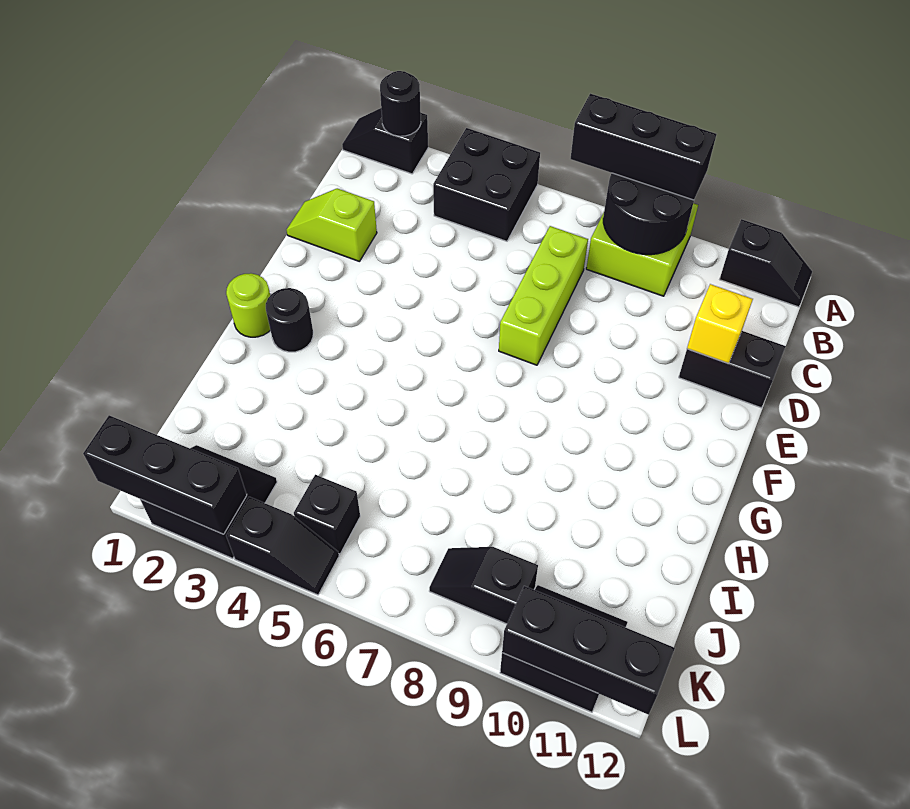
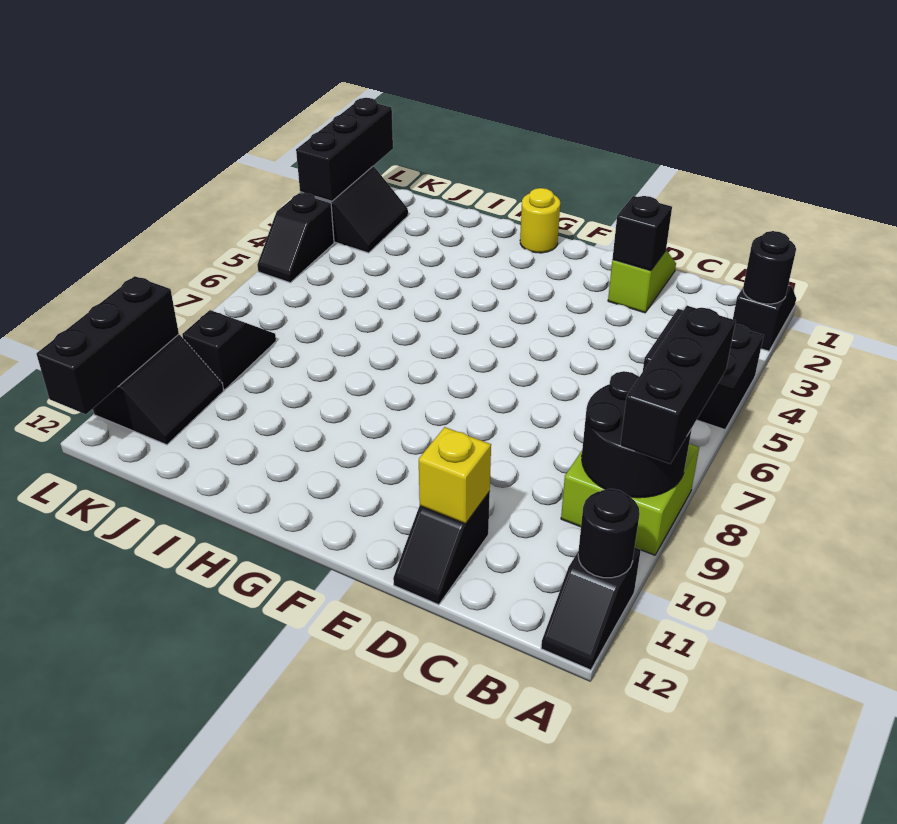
lime brick C7:E7 level 1 -> none
black brick D11:D12 level 1 -> black slope D11:D12 level 1 top 11
lime round brick G1 level 1 -> yellow round brick G1 level 1
black round brick G2 level 1 -> black round brick A11 level 2
black brick K5 level 1 -> black brick D2 level 2

